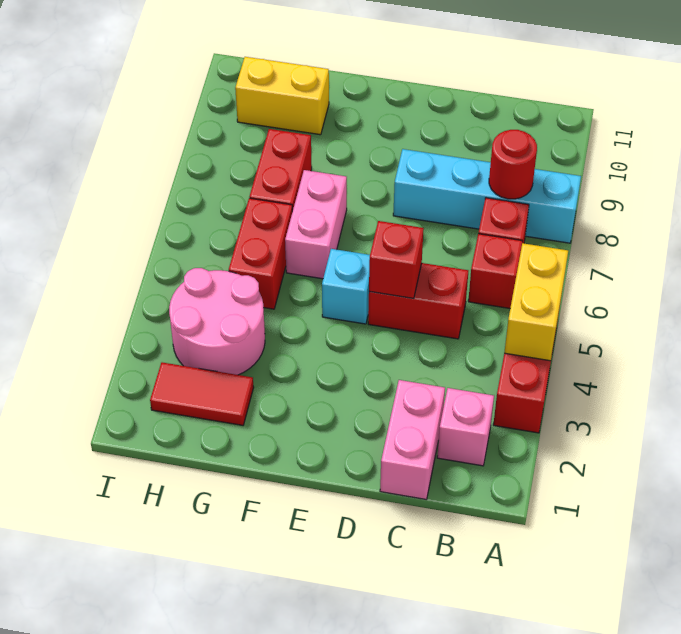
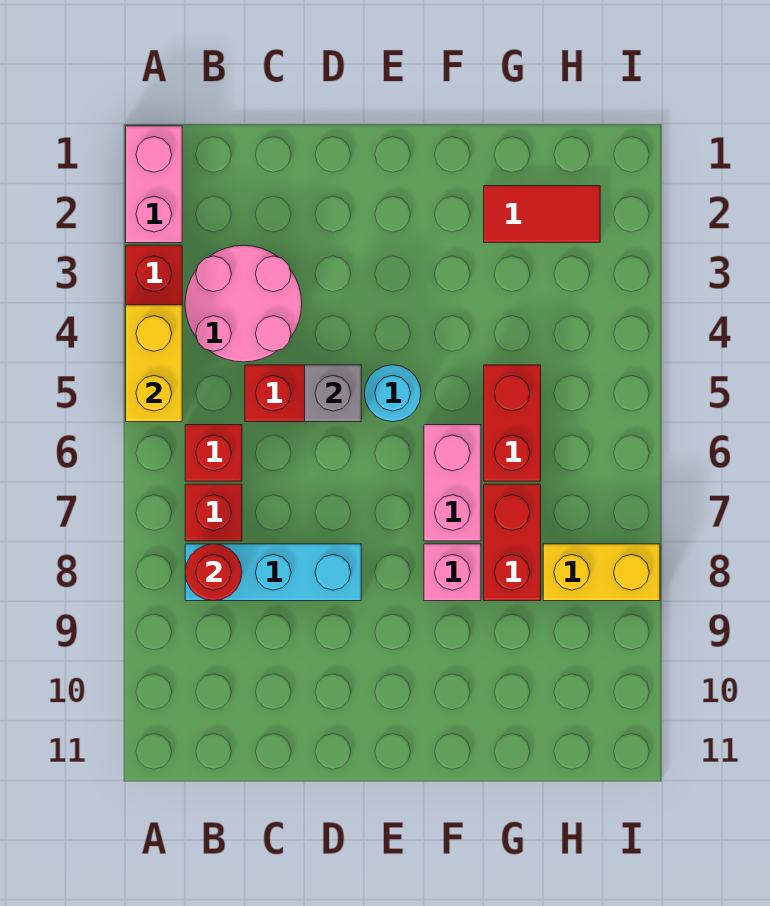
cyan brick A8:D8 level 1 -> cyan brick B8:D8 level 1
pink brick B2 level 1 -> pink brick F8 level 1
pink brick C1:C2 level 1 -> pink brick A1:A2 level 1
red brick D5 level 2 -> grey brick D5 level 2
cyan brick E5 level 1 -> cyan round brick E5 level 1
pink round brick G3:H4 level 1 -> pink round brick B3:C4 level 1
yellow brick G10:H10 level 1 -> yellow brick H8:I8 level 1

